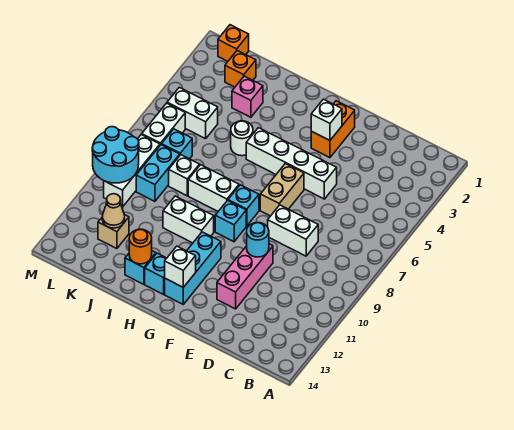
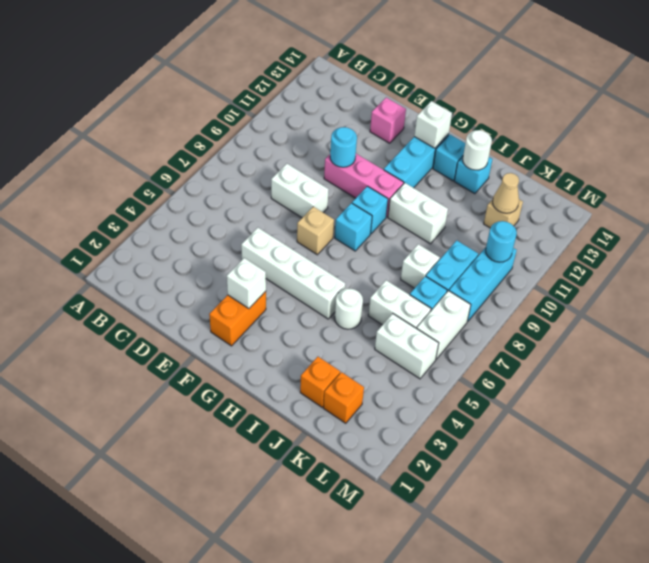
pink brick E10:E12 level 1 -> pink brick E10:G10 level 1
tan brick F6:F7 level 1 -> tan brick F7 level 1
white brick H8:I8 level 1 -> white brick J6:K6 level 1
orange round brick I13 level 2 -> white round brick I13 level 2
pink brick J3 level 1 -> pink brick E13 level 1
orange brick L1 level 1 -> orange brick J2 level 1
white brick L8:L10 level 1 -> cyan brick L8:L10 level 1
cyan round brick L9:M10 level 2 -> cyan round brick L10 level 2

